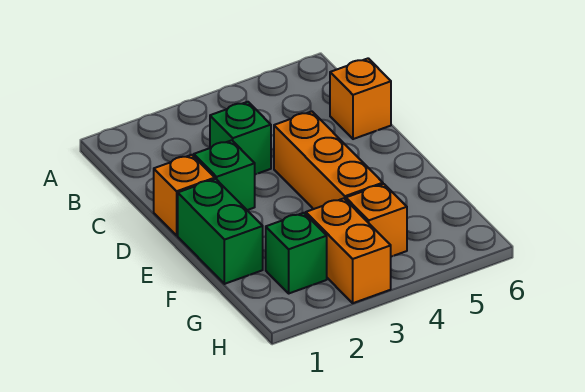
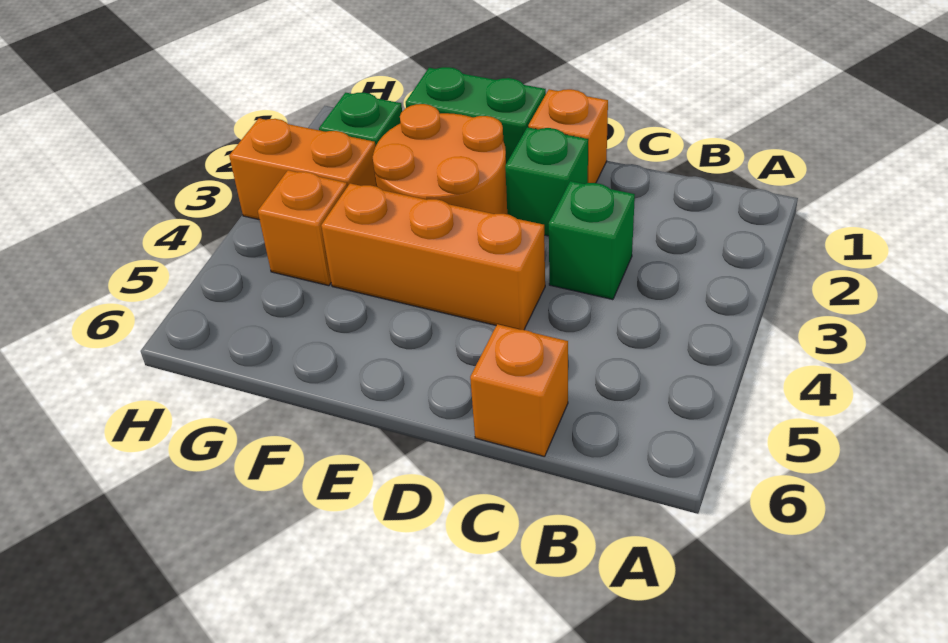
none -> orange round brick E2:F3 level 1

